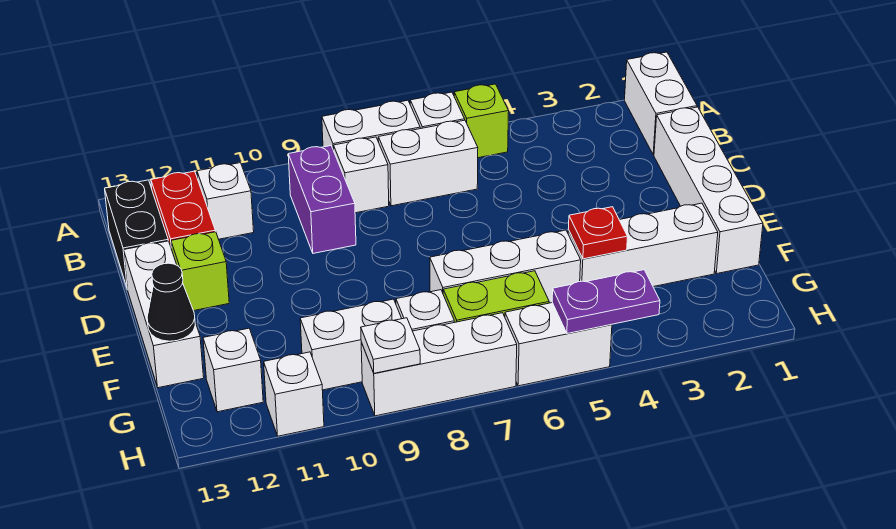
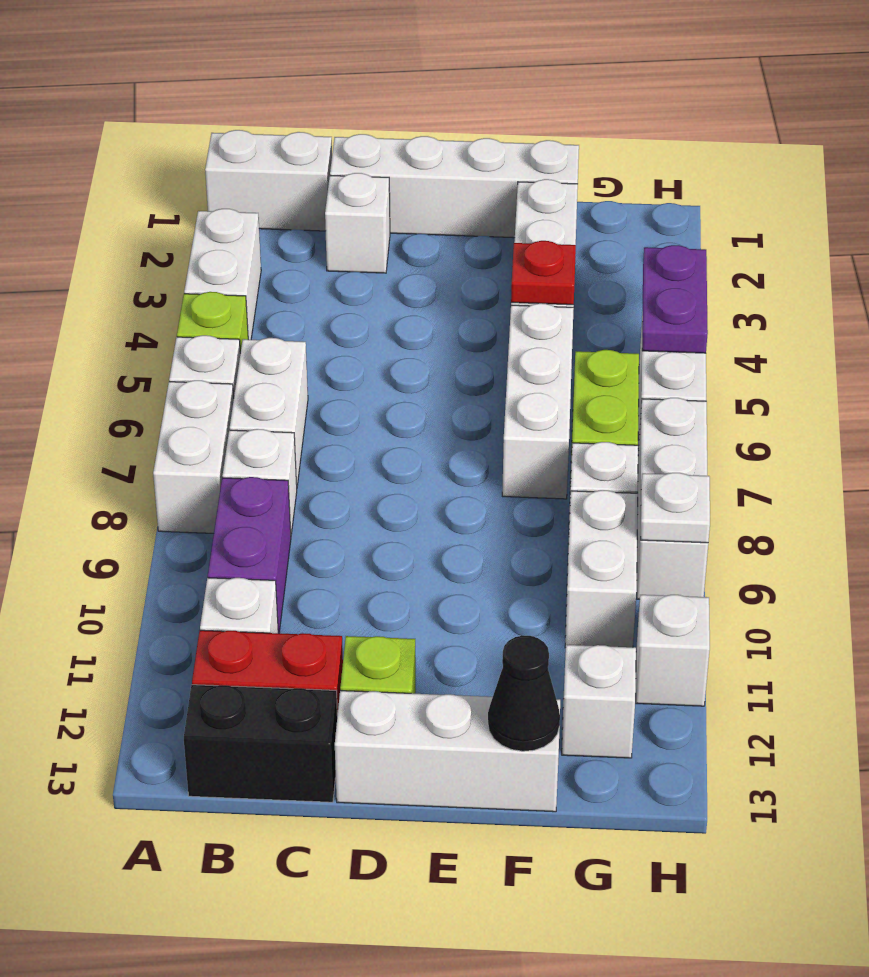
none -> white brick A3:A4 level 1
purple brick B9:C9 level 1 -> purple brick B9:B10 level 1
none -> white brick C2 level 1

